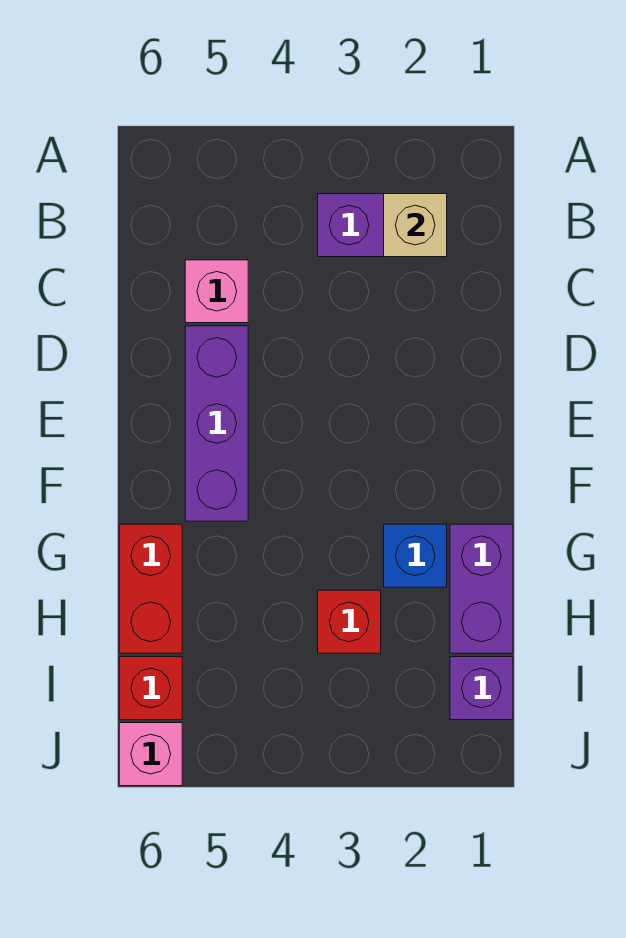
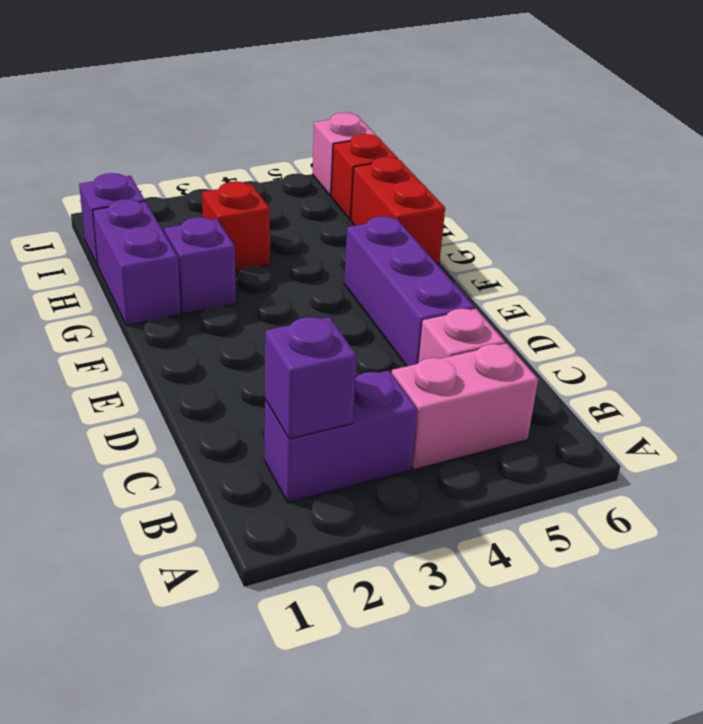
tan brick B2 level 2 -> purple brick B2 level 2
none -> pink brick B4:B5 level 1
blue brick G2 level 1 -> purple brick G2 level 1

